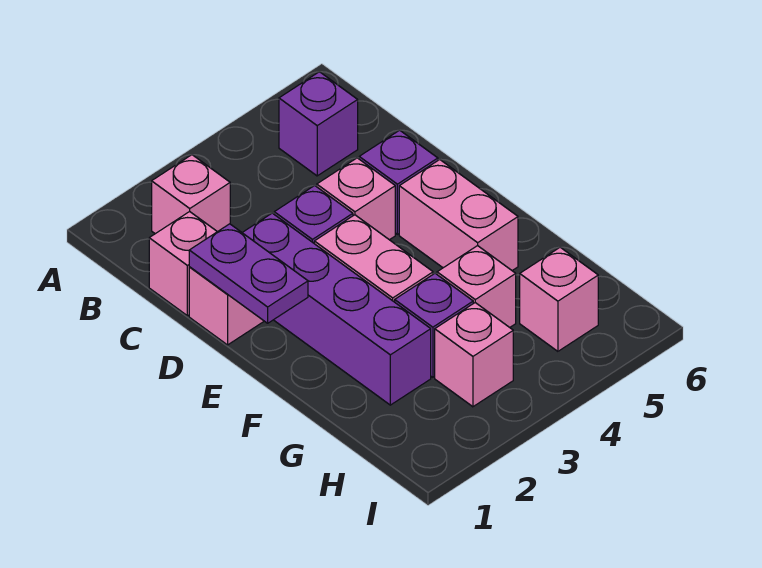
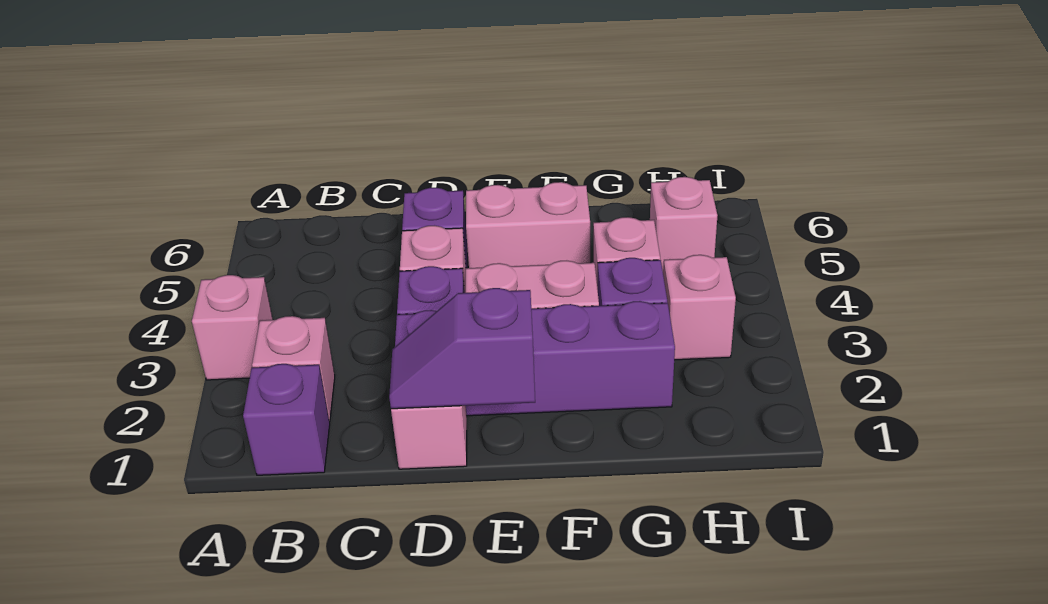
purple brick B5 level 1 -> purple brick B1 level 1
pink brick C1 level 1 -> pink brick A3 level 1
purple plate D1:E1 level 2 -> purple slope D1:E1 level 2 top E

